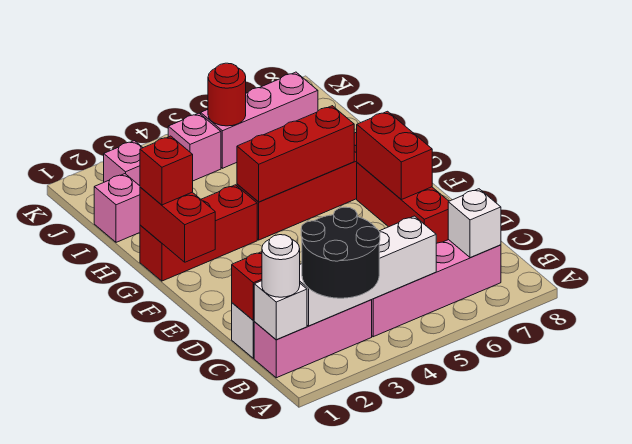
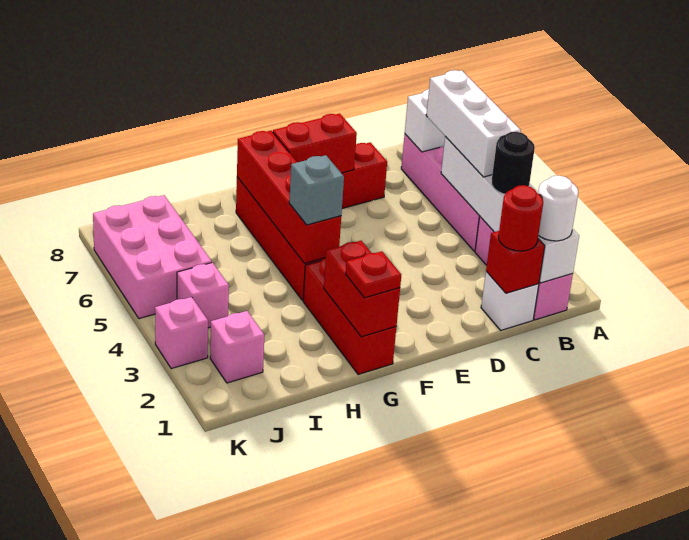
black round brick A2:B3 level 3 -> black round brick B3 level 3
none -> white brick B4:B6 level 3
red brick F1:G1 level 2 -> red brick G1:G2 level 2
red brick G1 level 3 -> red plate G1 level 3
red brick G4:G6 level 2 -> red brick G4:G7 level 2
none -> grey brick G4 level 3
pink brick I1 level 1 -> pink brick K3 level 1
pink brick J5:J7 level 1 -> pink brick J5:K7 level 1
red round brick J5 level 2 -> red round brick C1 level 3

